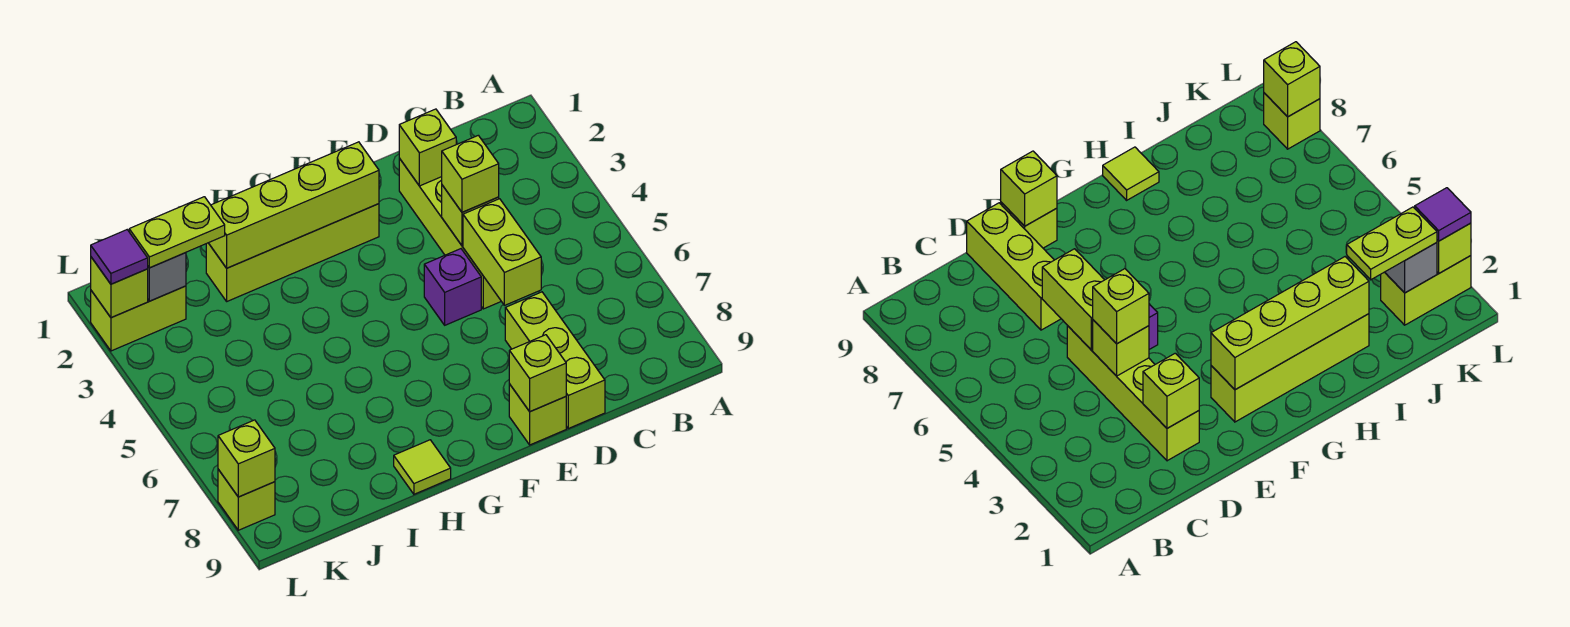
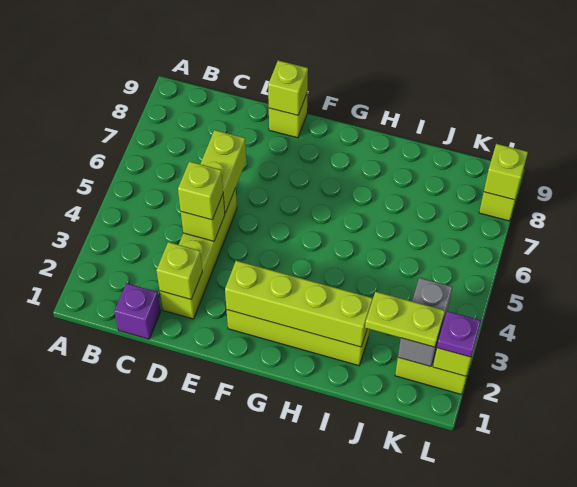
lime brick D7:D9 level 1 -> none
purple brick E5 level 1 -> purple brick C1 level 1
lime tile H9 level 1 -> none
grey brick K2 level 2 -> grey brick K2:K3 level 2
purple tile L2 level 3 -> purple plate L2 level 3

